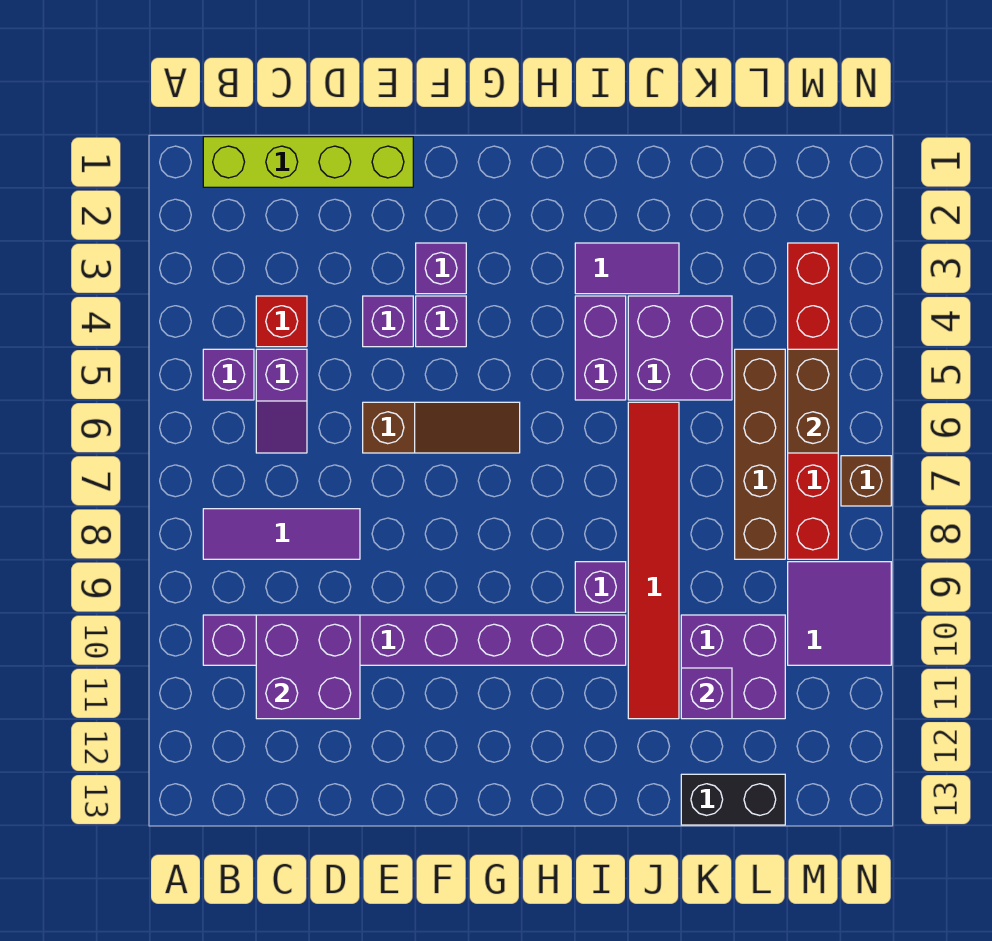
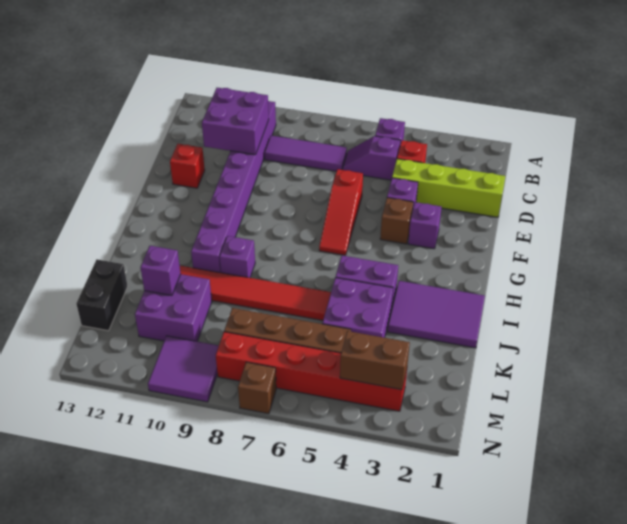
lime brick B1:E1 level 1 -> lime brick D1:D4 level 1
purple tile B8:D8 level 1 -> purple tile C7:C9 level 1
brown slope E6:G6 level 1 top E -> red slope E6:G6 level 1 top E
none -> red brick E12 level 1
purple brick F4 level 1 -> brown brick F4 level 1
purple tile I3:J3 level 1 -> purple tile I1:J3 level 1
brown brick M5:M6 level 2 -> brown brick M3:M4 level 2

